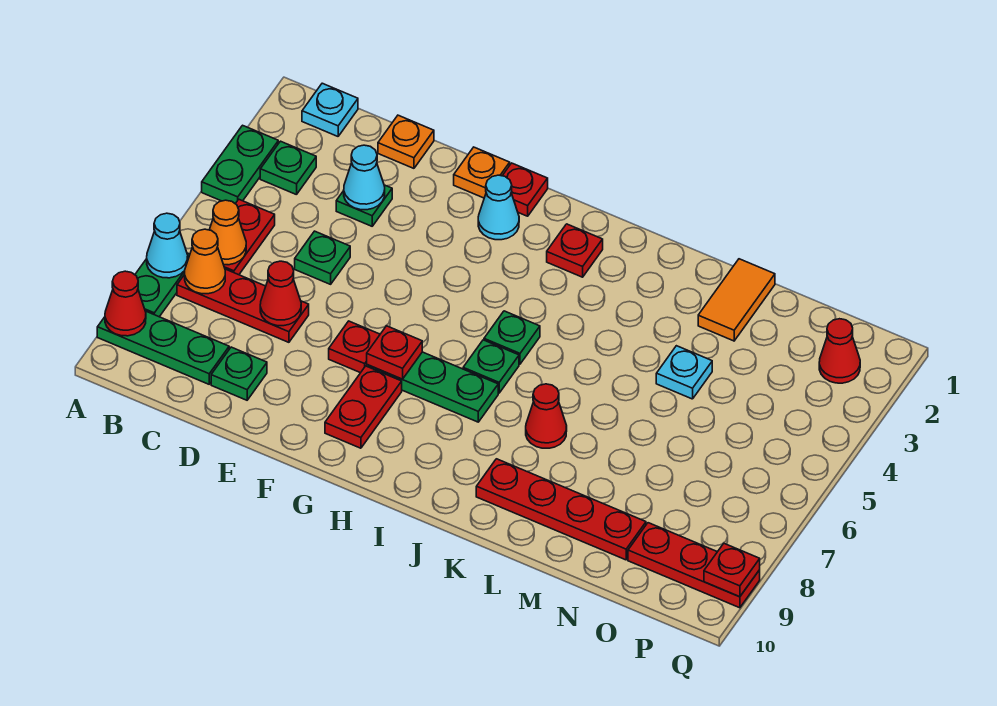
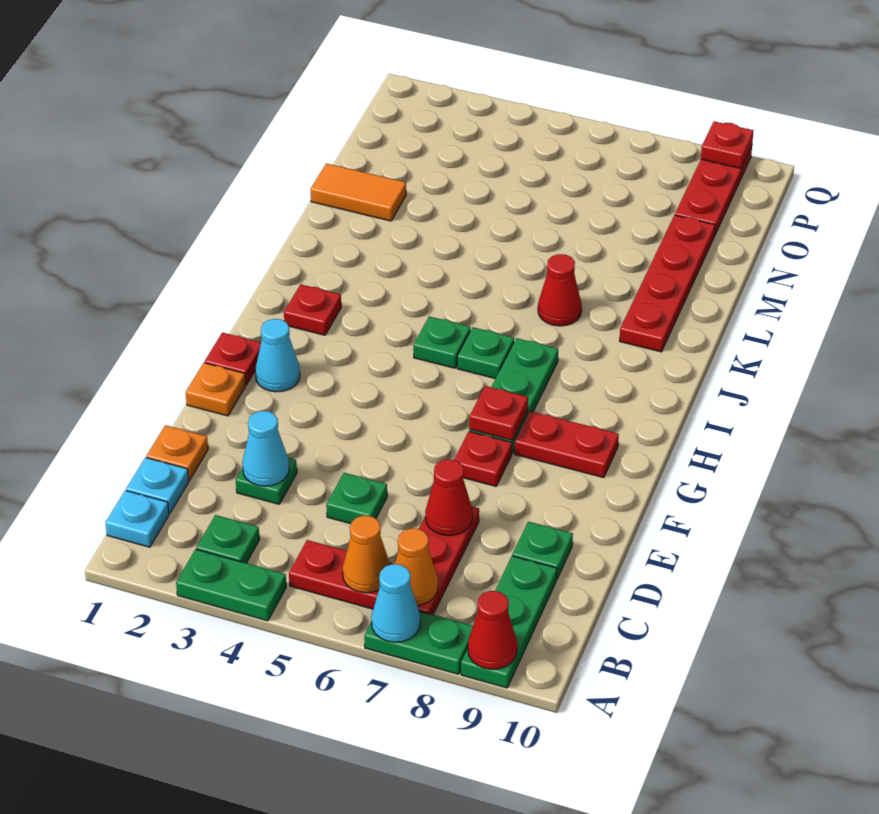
cyan plate M4 level 1 -> cyan plate C1 level 1
red cone P2 level 1 -> none

